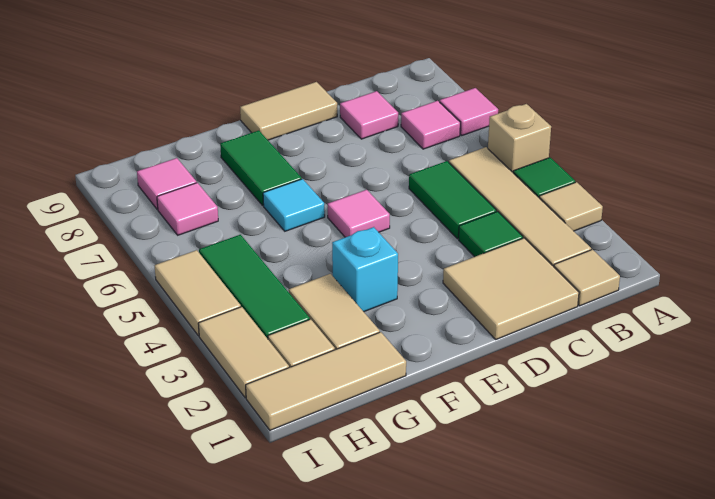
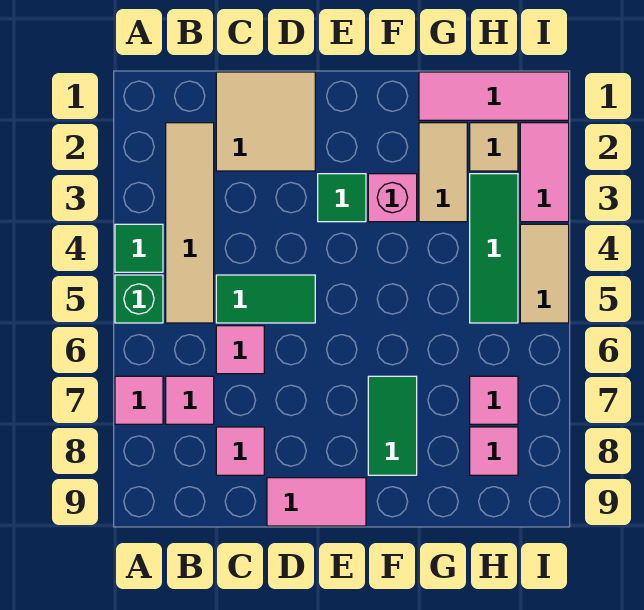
tan tile A3 level 1 -> none
tan brick A5 level 1 -> green brick A5 level 1
tan tile B1 level 1 -> none
green tile C3 level 1 -> green tile E3 level 1
green tile C4:C5 level 1 -> green tile C5:D5 level 1
tan tile D9:E9 level 1 -> pink tile D9:E9 level 1
pink tile E5 level 1 -> pink tile C6 level 1
cyan brick F3 level 1 -> pink brick F3 level 1
cyan tile F6 level 1 -> none
tan tile G1:I1 level 1 -> pink tile G1:I1 level 1
tan tile I2:I3 level 1 -> pink tile I2:I3 level 1

